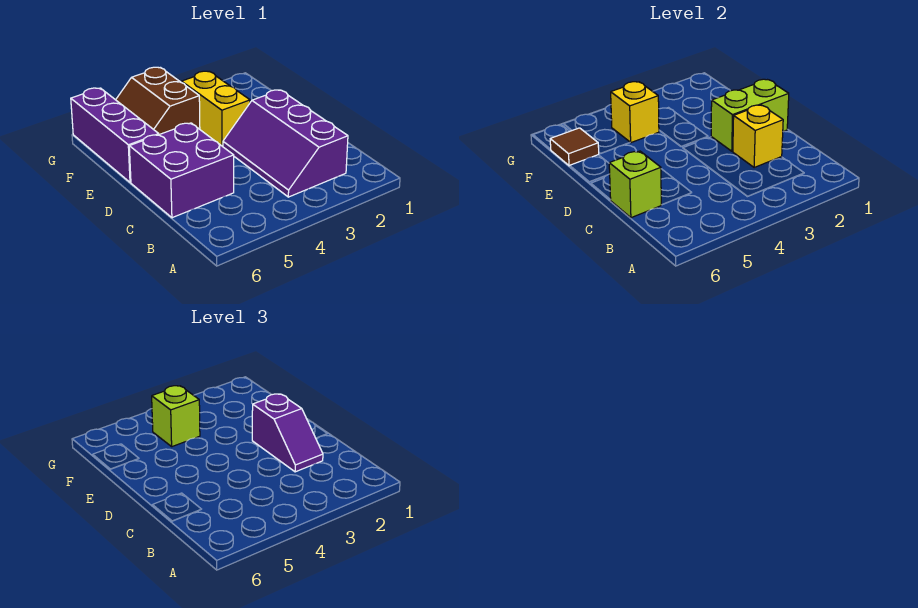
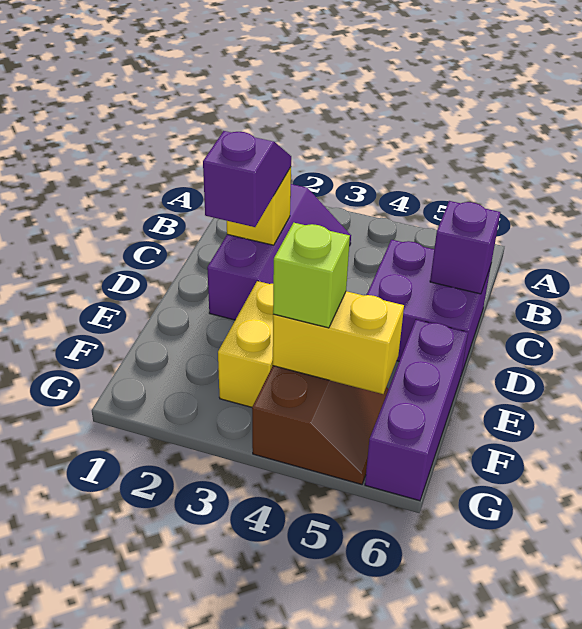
lime brick C6 level 2 -> purple brick C6 level 2
lime brick D1:D2 level 2 -> none
yellow brick F4 level 2 -> yellow brick F4:F5 level 2
brown tile F6 level 2 -> none

